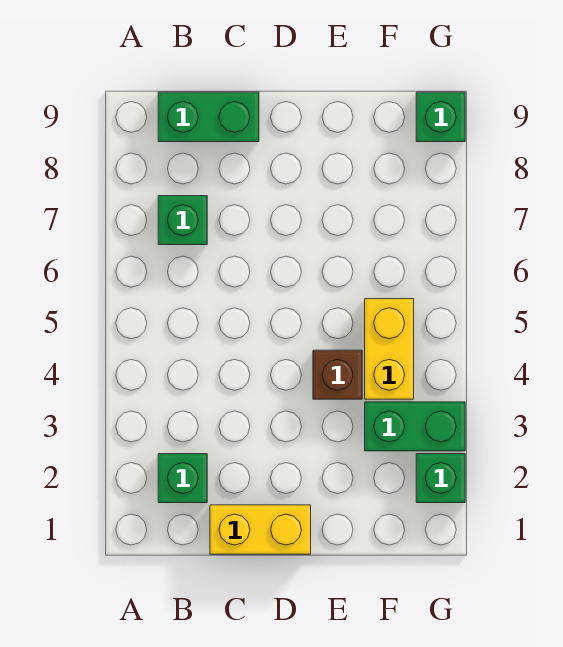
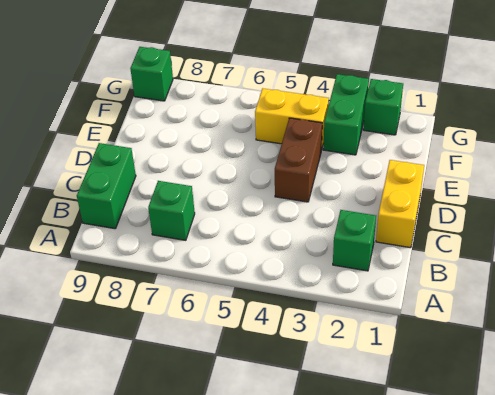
brown brick E4 level 1 -> brown brick D4:E4 level 1

